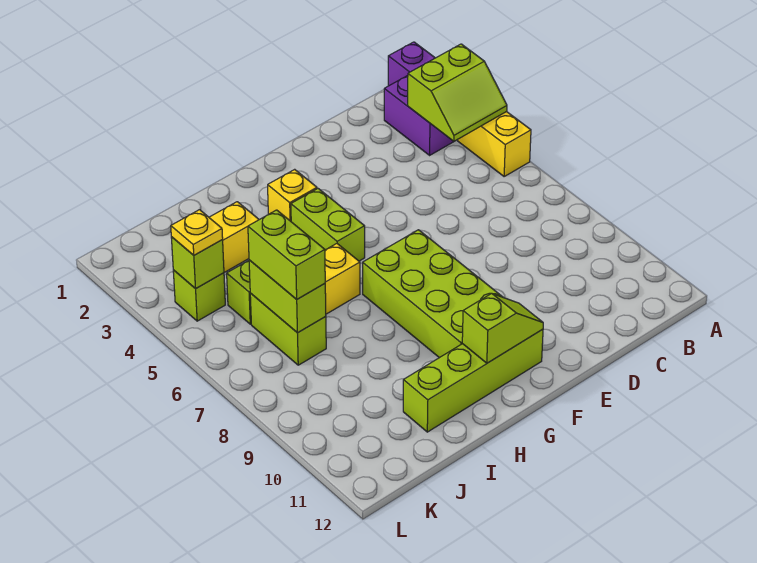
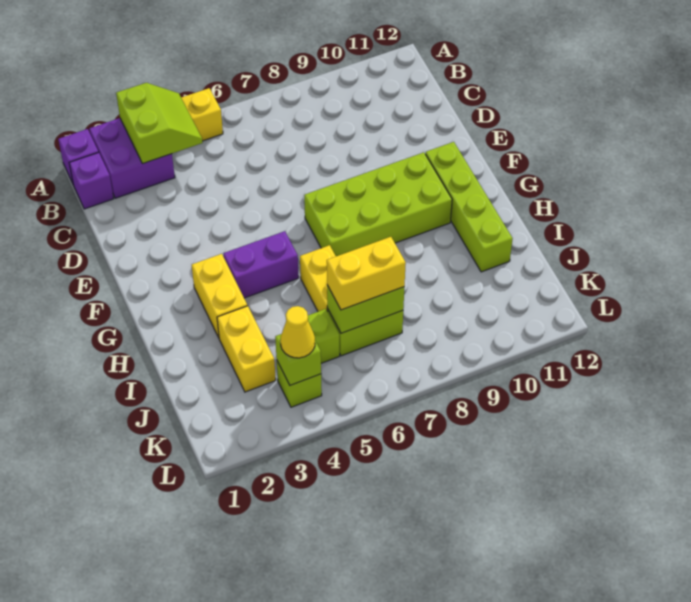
none -> purple brick B1 level 1
lime slope F11:G11 level 2 top G -> none
yellow brick G3 level 1 -> yellow brick G3:H3 level 1
lime brick G4:G5 level 1 -> purple brick G4:G5 level 1
lime brick J6:J7 level 3 -> yellow brick J6:J7 level 3
yellow plate K4 level 3 -> yellow cone K4 level 3

